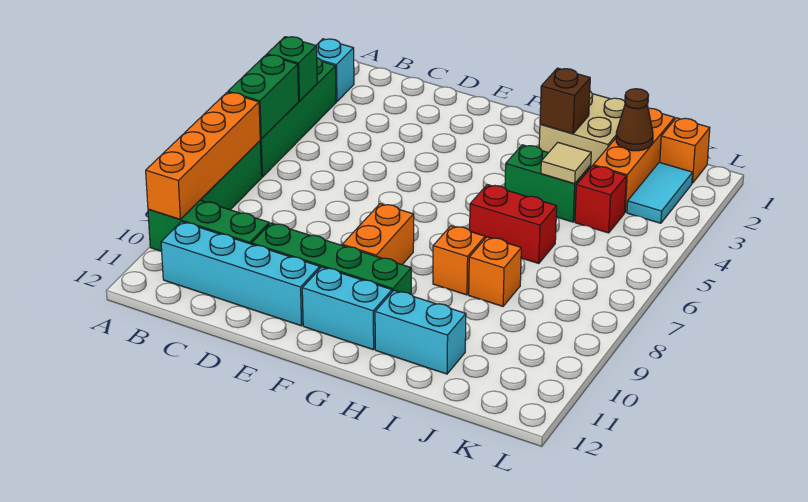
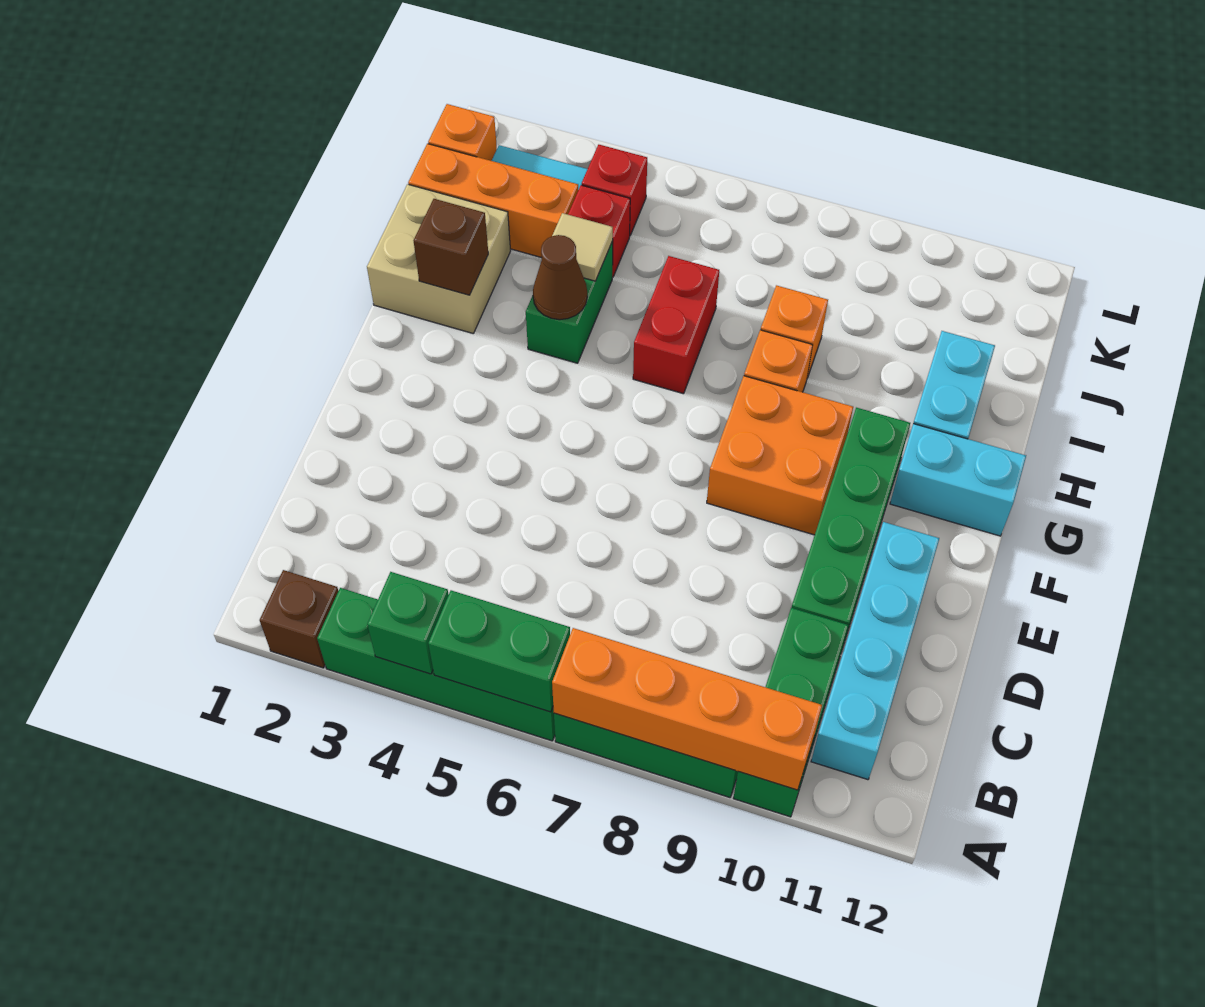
cyan brick A2 level 1 -> brown brick A2 level 1
orange brick F8:F9 level 1 -> orange brick F8:G9 level 1
cyan brick F11:G11 level 1 -> cyan brick G11:G12 level 1
brown cone J2 level 2 -> brown cone H4 level 2
none -> red brick K4 level 1

